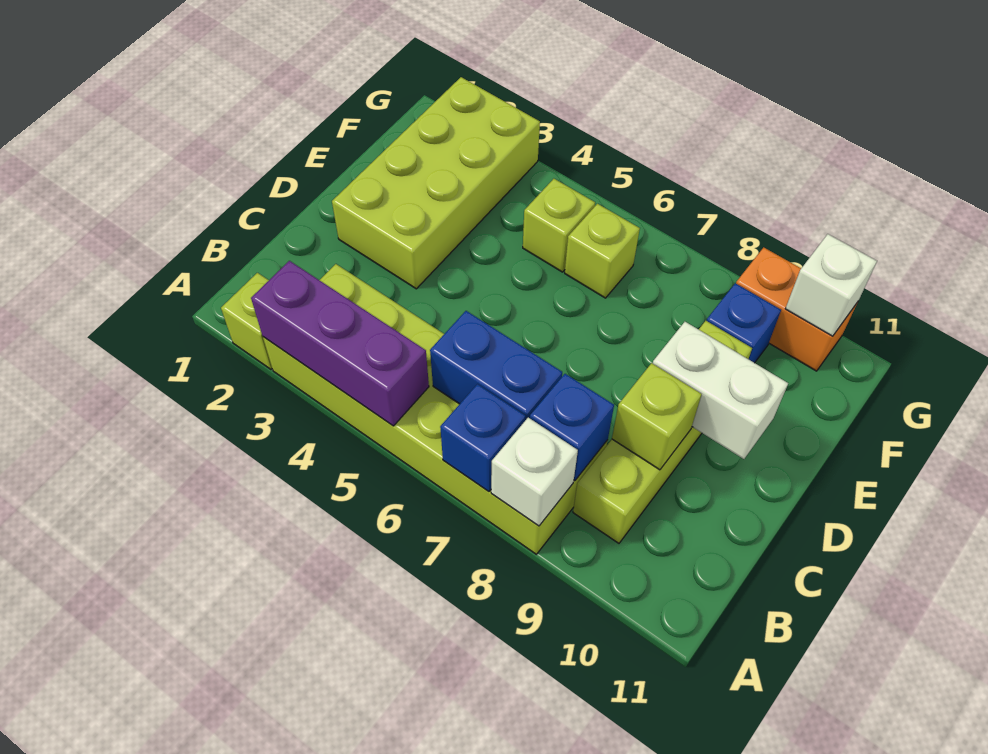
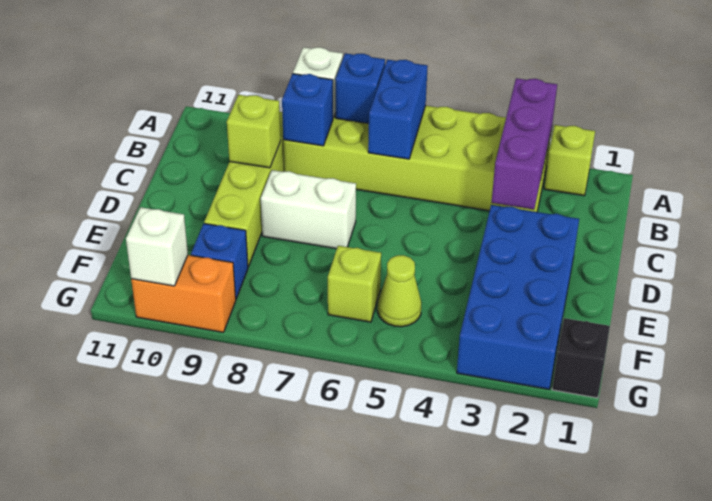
purple brick A3:A5 level 2 -> purple brick A3:C3 level 2
blue brick B6:B7 level 2 -> blue brick A6:B6 level 2
lime brick D2:G3 level 1 -> blue brick D2:G3 level 1
white brick D9:D10 level 2 -> white brick D7:D8 level 1
lime brick F5 level 1 -> lime cone F5 level 1
none -> black brick G1 level 1

